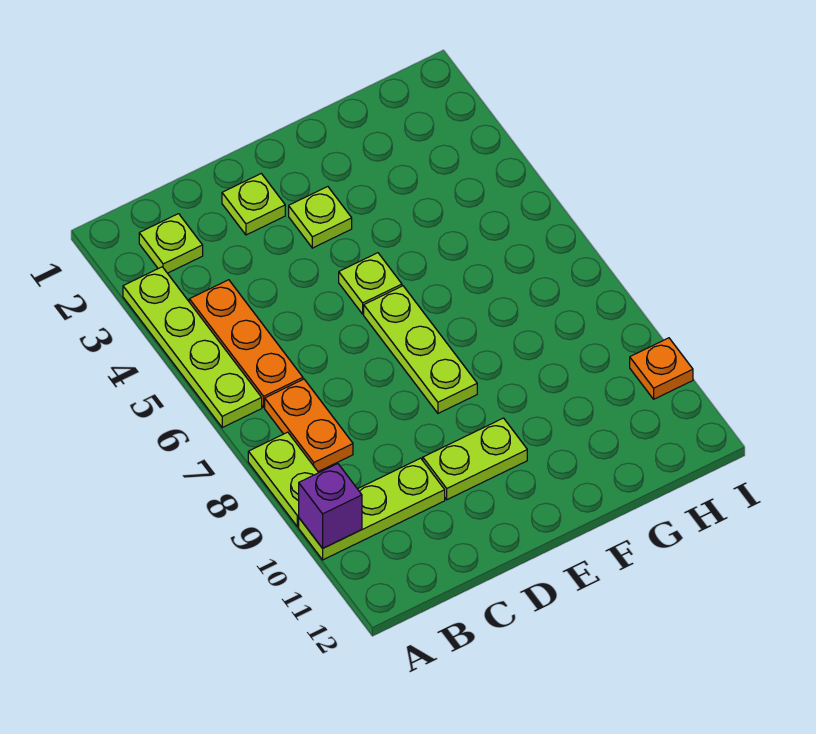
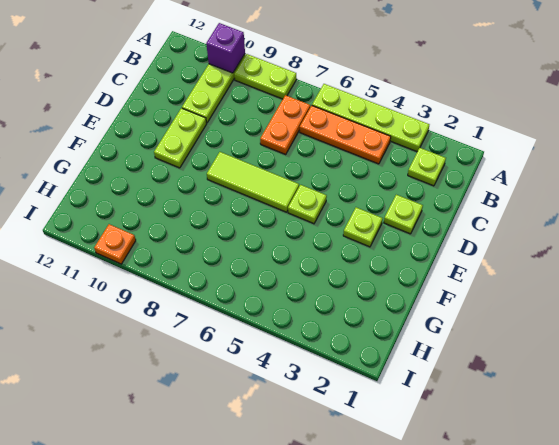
orange plate B7:B8 level 1 -> orange plate B7:C7 level 1
lime plate E6:E8 level 1 -> lime tile E6:E8 level 1

